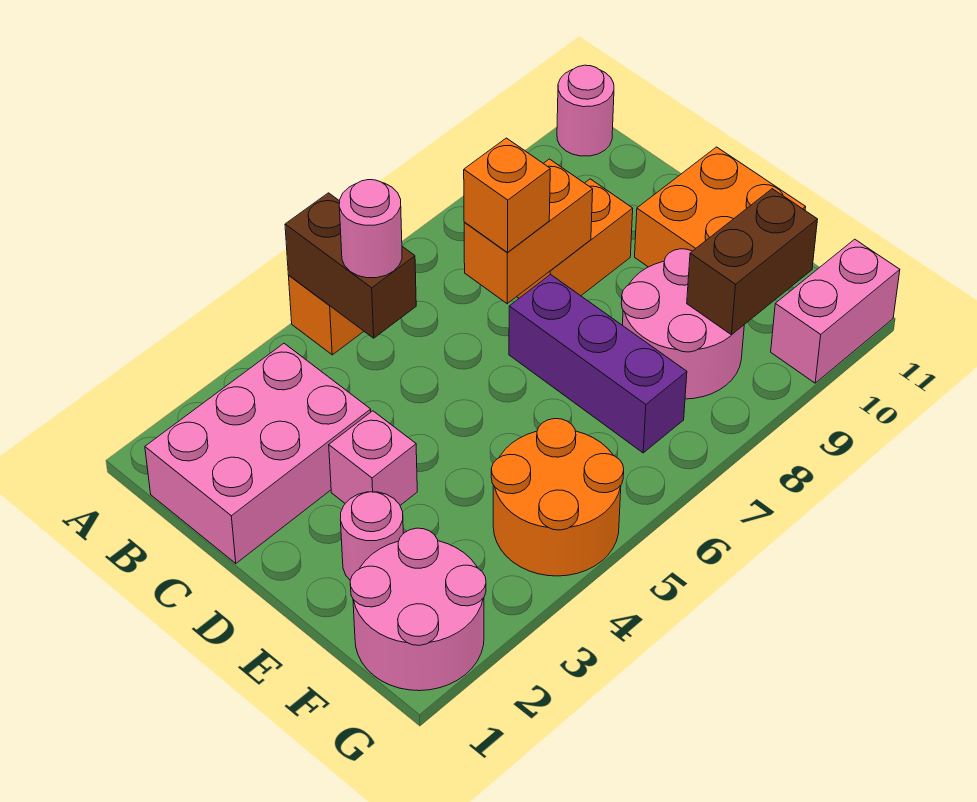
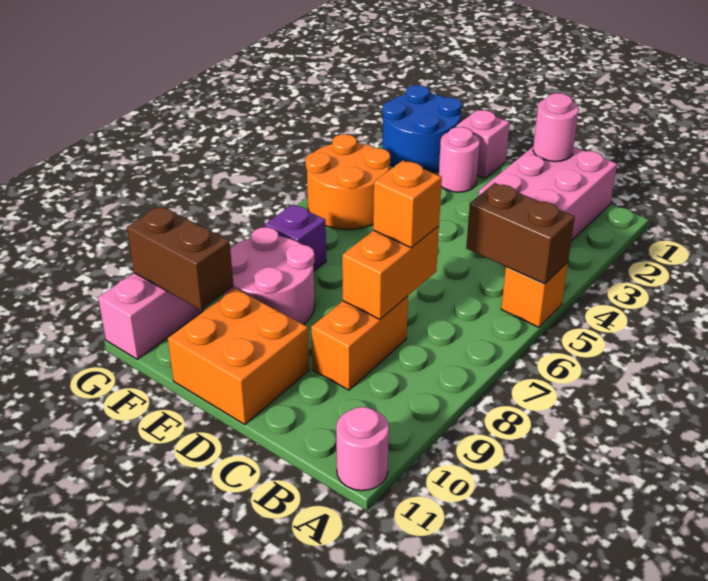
pink round brick B5 level 3 -> pink round brick C1 level 2
pink brick D3 level 1 -> pink brick E1 level 1
purple brick D7:F7 level 1 -> purple brick F7 level 1
pink round brick F1:G2 level 1 -> blue round brick F1:G2 level 1
brown brick F9:F10 level 2 -> brown brick F10:G10 level 2

